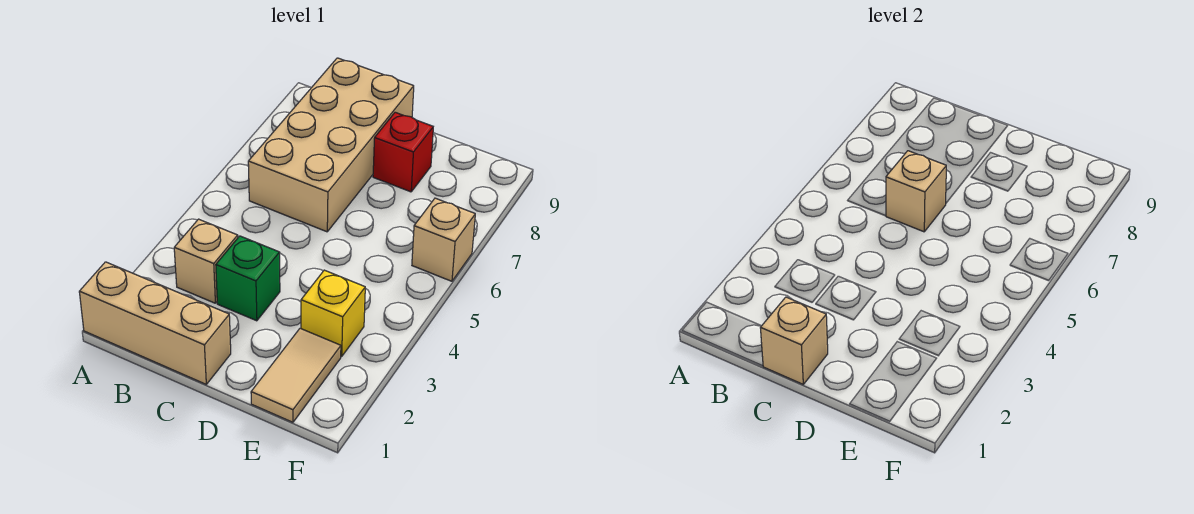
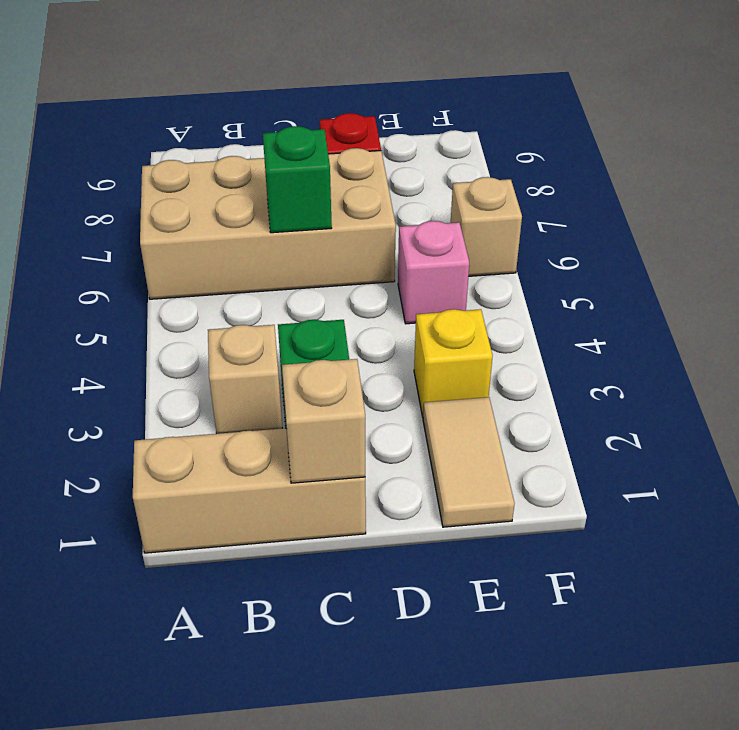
tan brick B6:C9 level 1 -> tan brick A6:D7 level 1
tan brick C6 level 2 -> green brick C6 level 2
none -> pink brick E5 level 1

